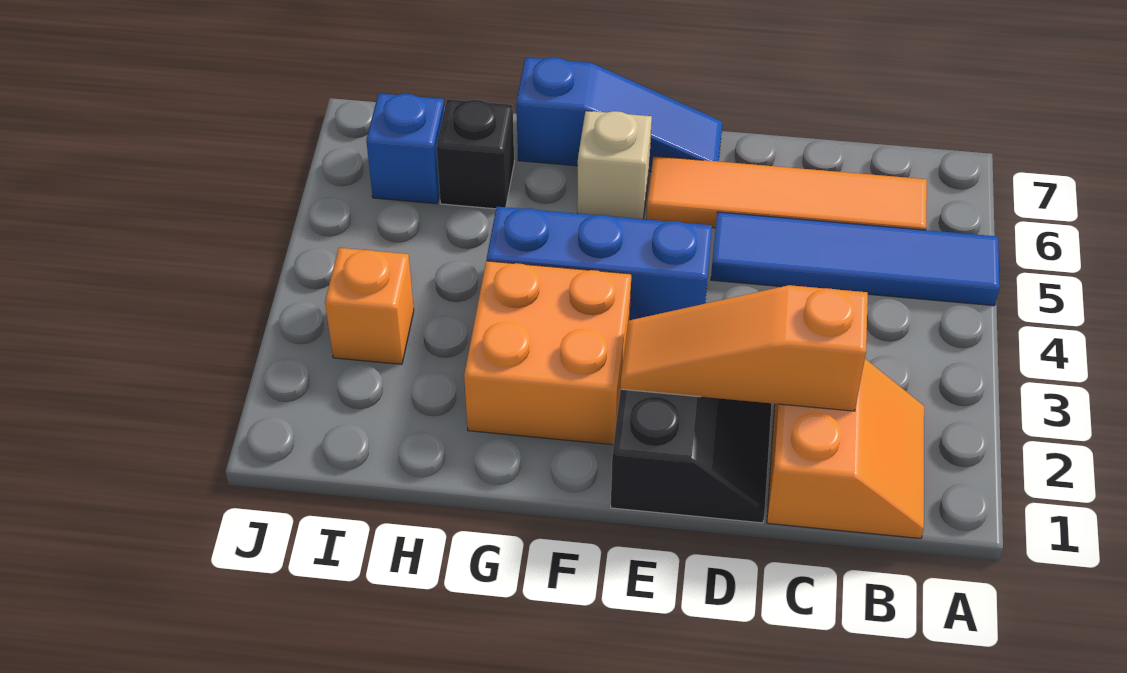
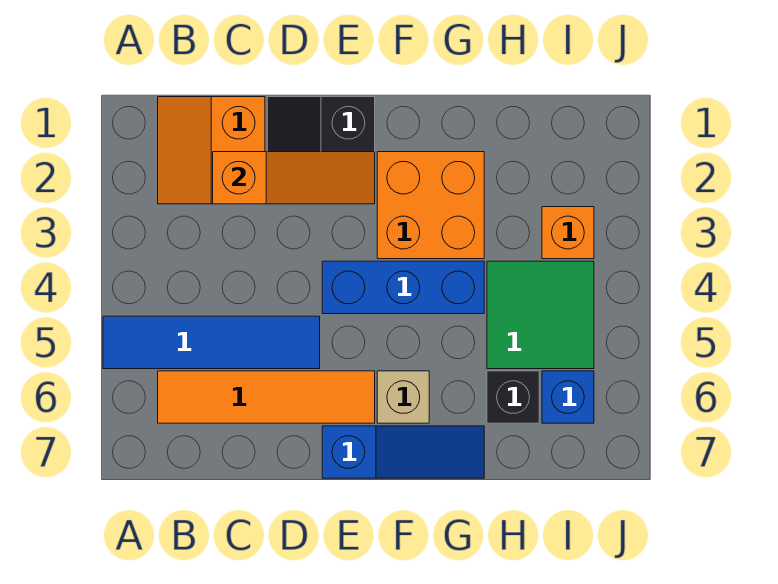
blue slope E7:G7 level 1 top G -> blue slope E7:G7 level 1 top E
none -> green tile H4:I5 level 1

